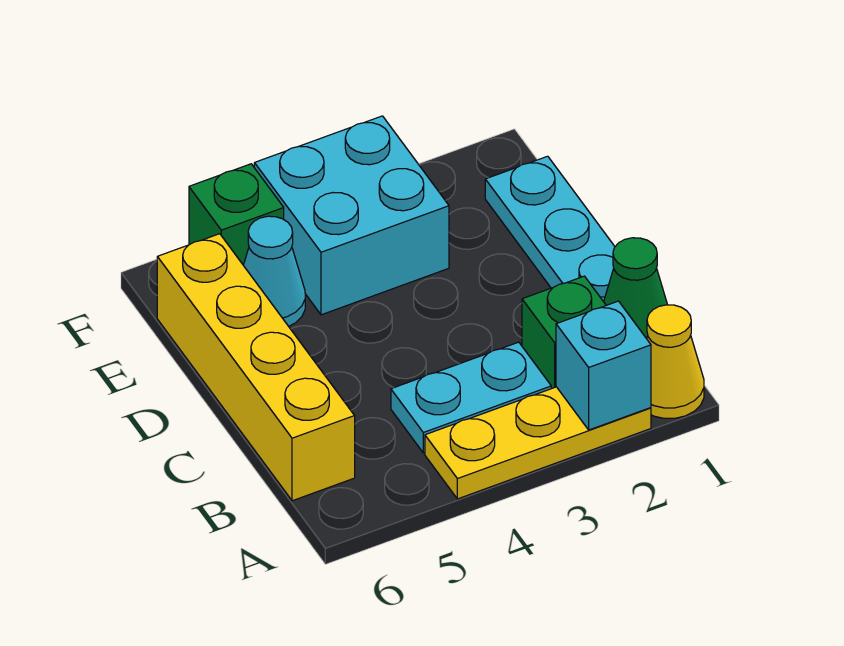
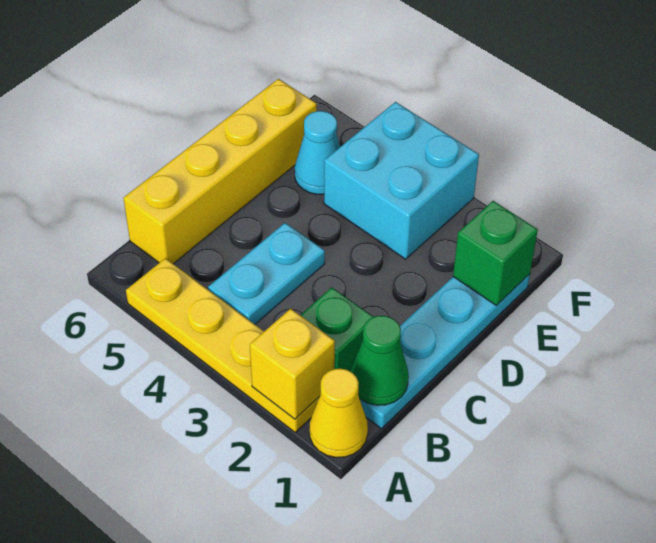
yellow plate A2:A4 level 1 -> yellow plate A2:A5 level 1
cyan brick A2 level 2 -> yellow brick A2 level 2
cyan plate B3:B4 level 1 -> cyan plate B4:C4 level 1
green brick F5 level 1 -> green brick E1 level 2

